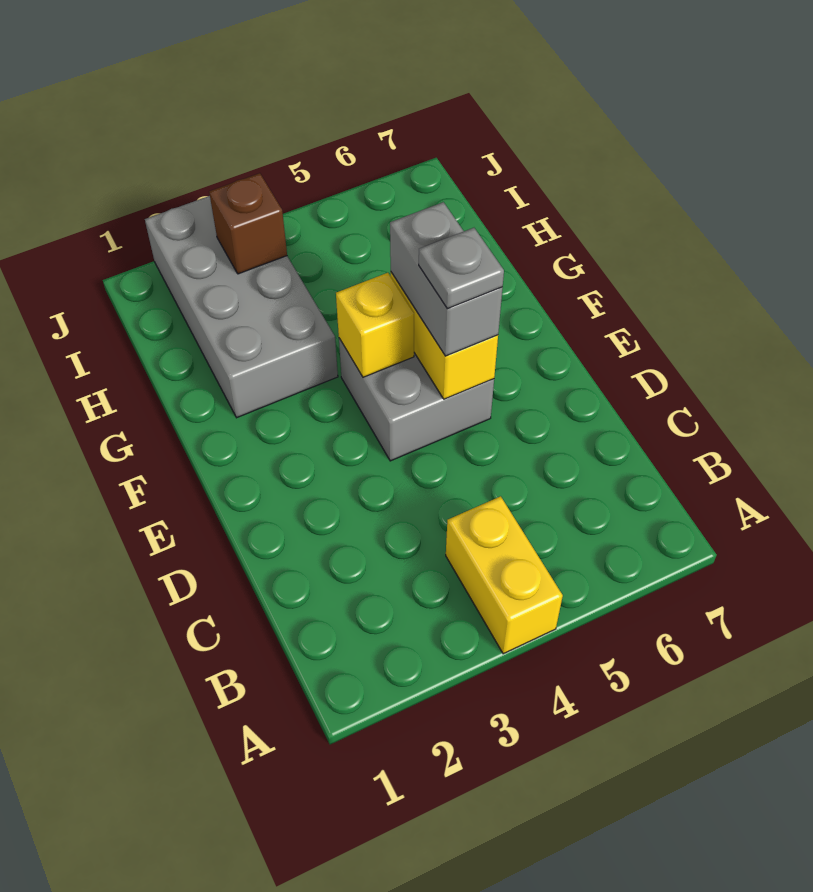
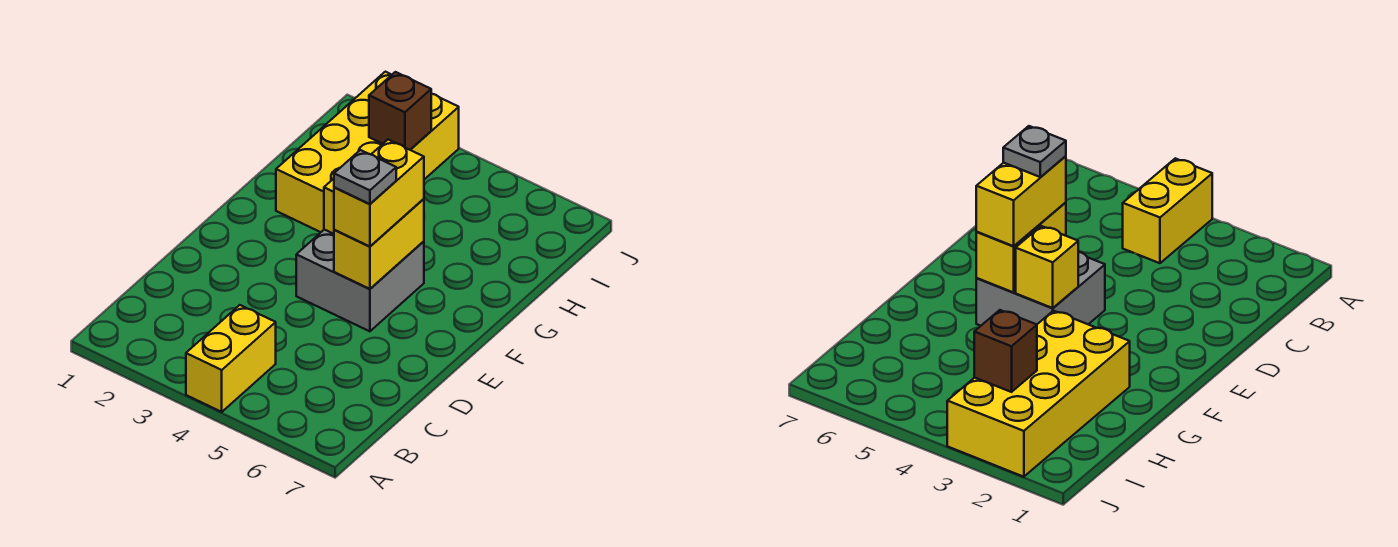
grey brick E5:F5 level 3 -> yellow brick E5:F5 level 3
grey brick G2:J3 level 1 -> yellow brick G2:J3 level 1

